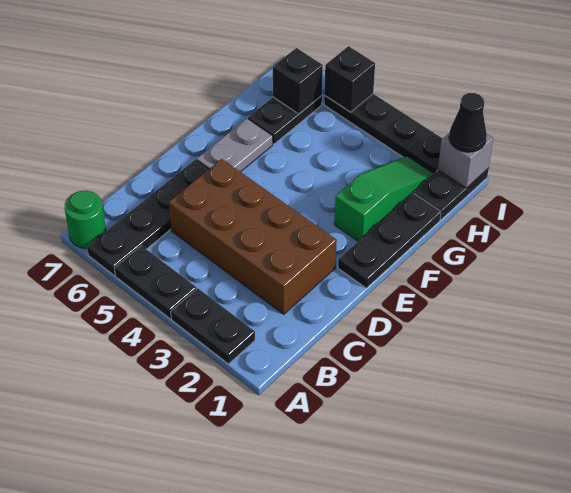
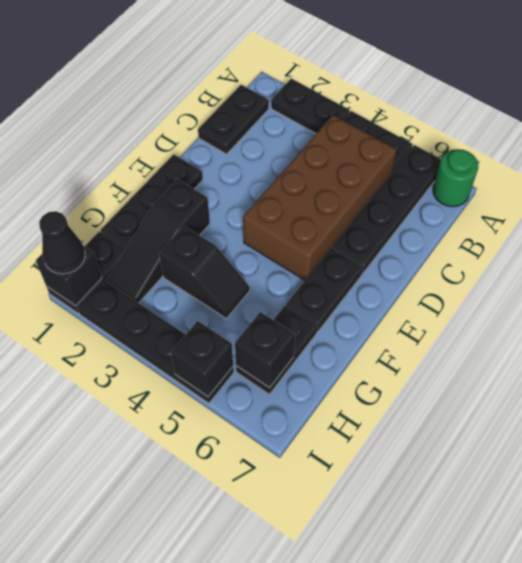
none -> black plate B1:C1 level 1
brown brick C2:D5 level 1 -> brown brick B4:E5 level 1
grey plate E6:F6 level 1 -> black plate E6:F6 level 1
green slope F2:H2 level 1 top F -> black slope F2:H2 level 1 top F
none -> black slope G3:G4 level 1 top 3
grey brick I1 level 2 -> black brick I1 level 2

